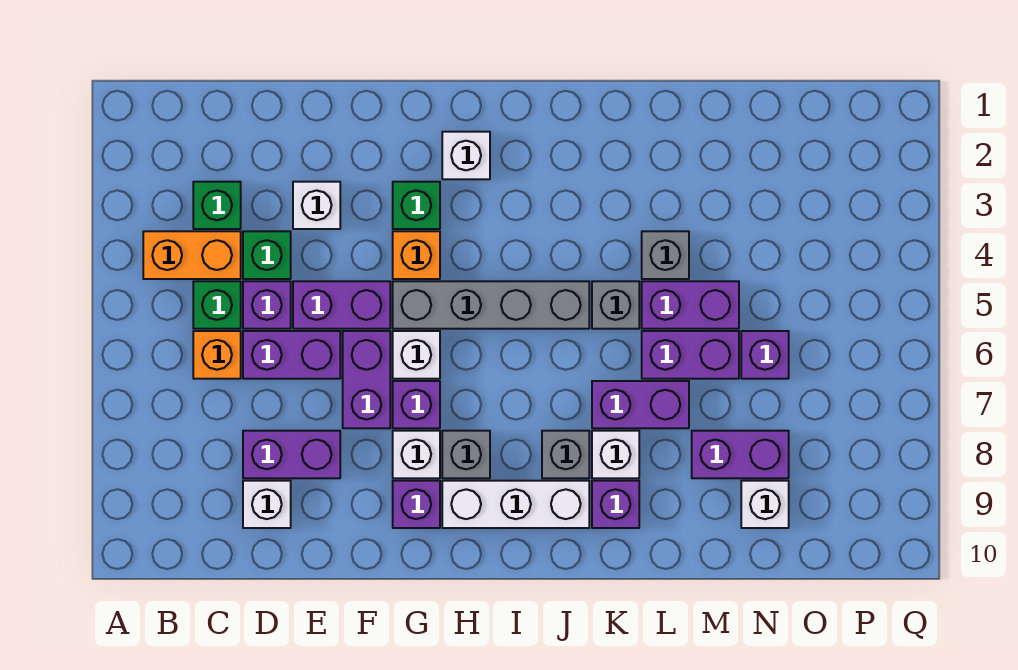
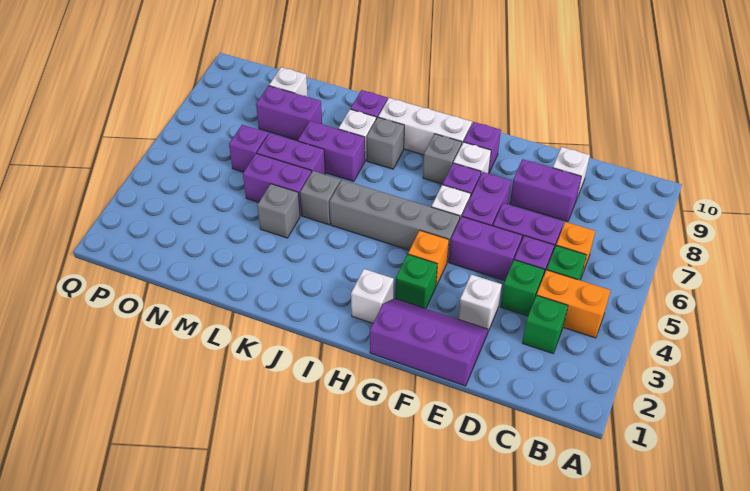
none -> purple slope E1:G2 level 1 top 1

